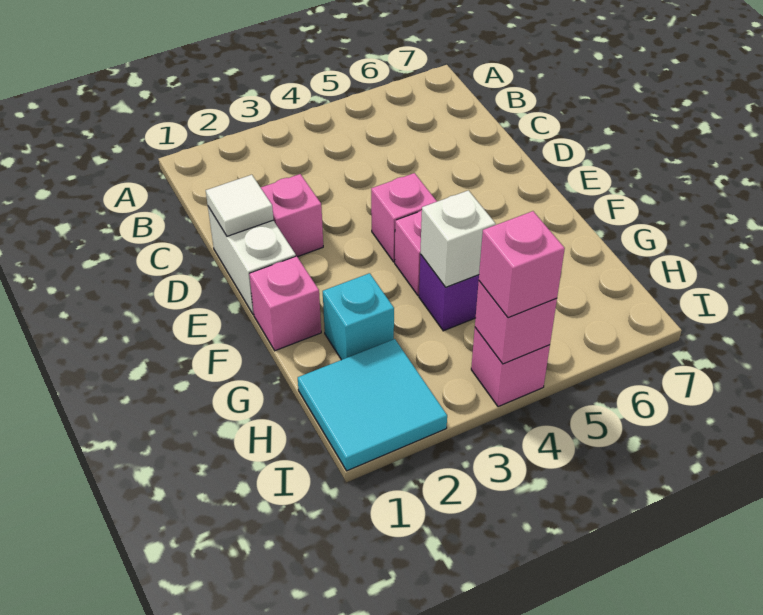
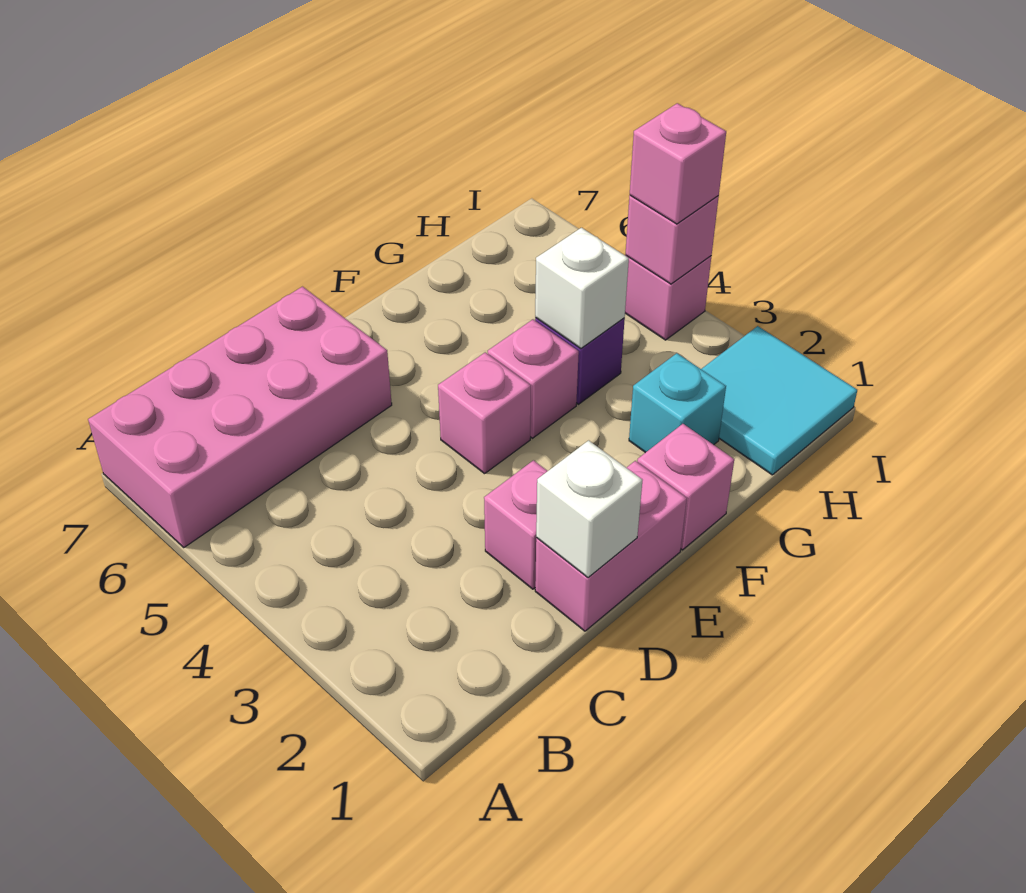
none -> pink brick A6:D7 level 1
white brick D1:E1 level 1 -> pink brick D1:E1 level 1
white tile D1 level 2 -> white brick D1 level 2

